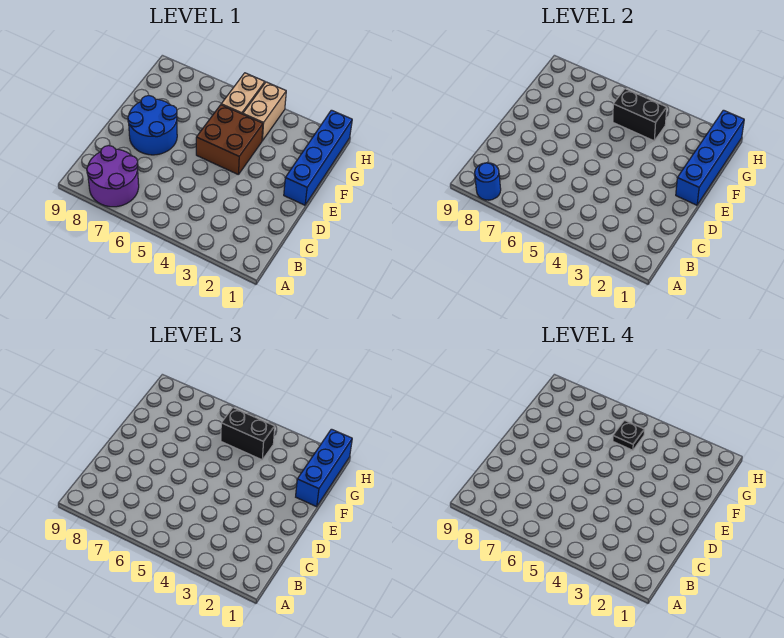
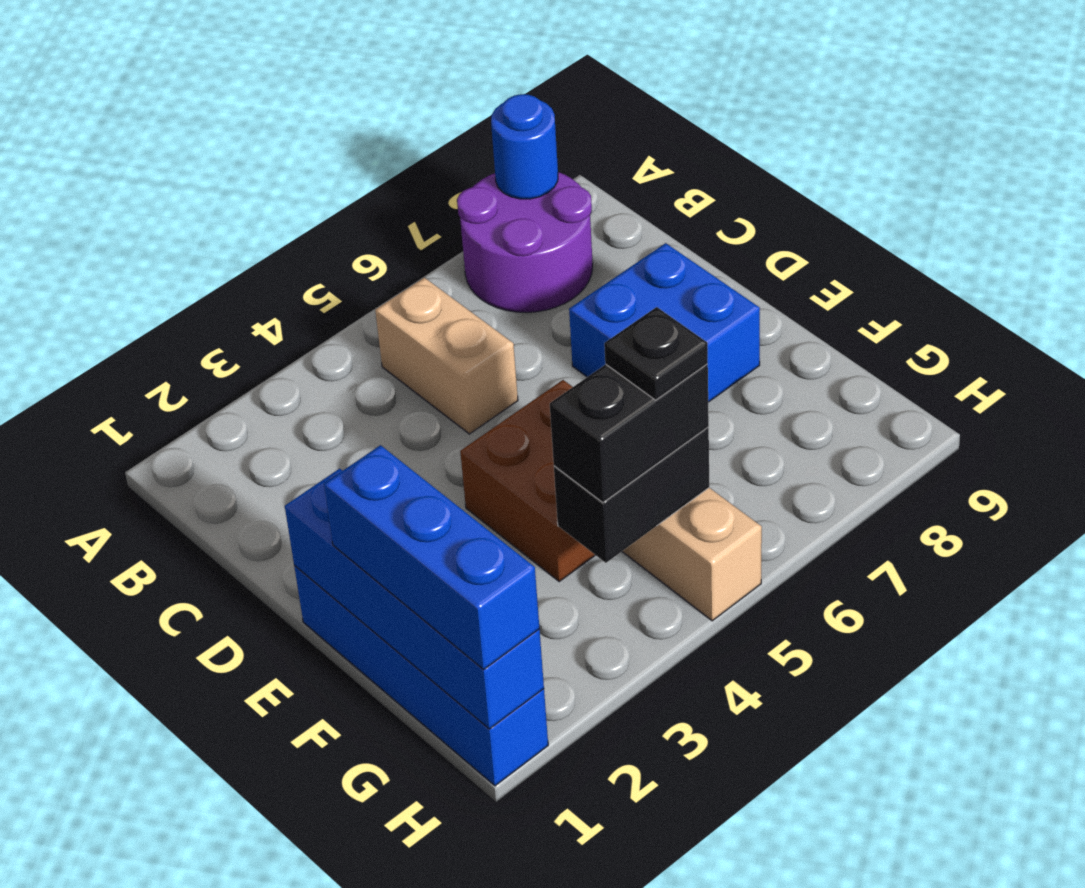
blue round brick D7:E8 level 1 -> blue brick D7:E8 level 1
tan brick G4:H4 level 1 -> tan brick B5:C5 level 1

